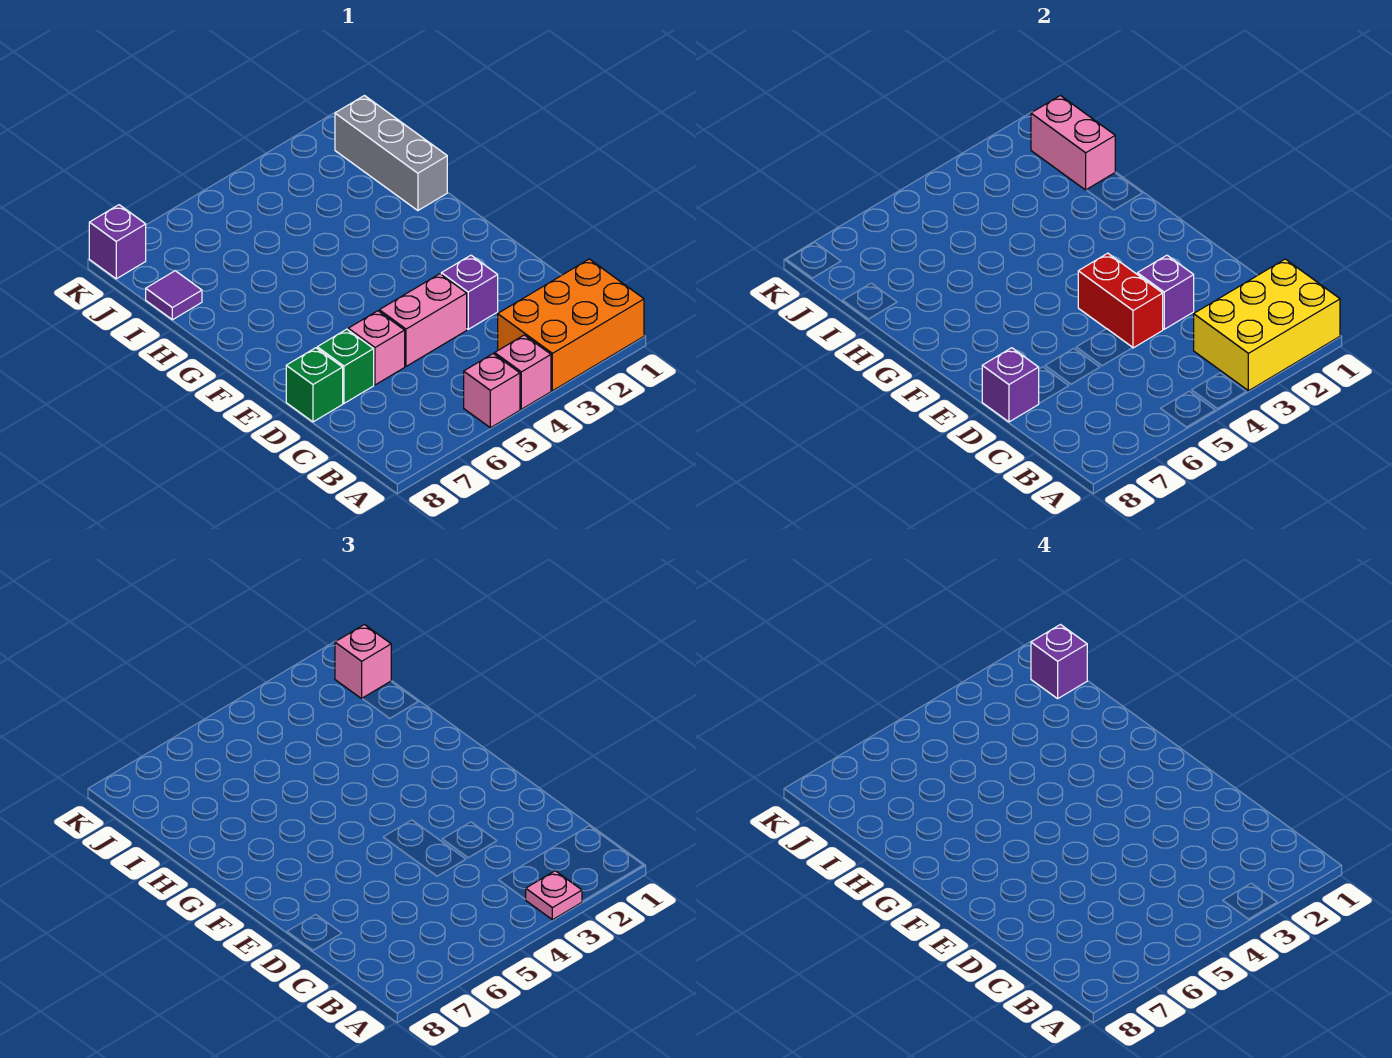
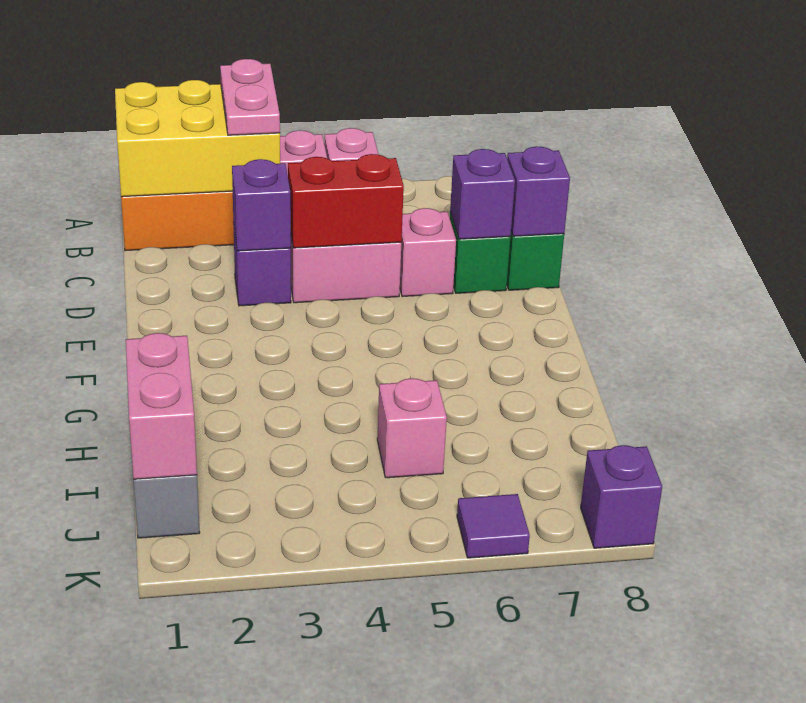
pink plate A3 level 3 -> pink plate A3:B3 level 3
red brick D4:E4 level 2 -> red brick D4:D5 level 2
purple tile I8 level 1 -> purple tile K6 level 1
pink brick J1 level 3 -> pink brick I5 level 1
purple brick J1 level 4 -> purple brick D7 level 2

